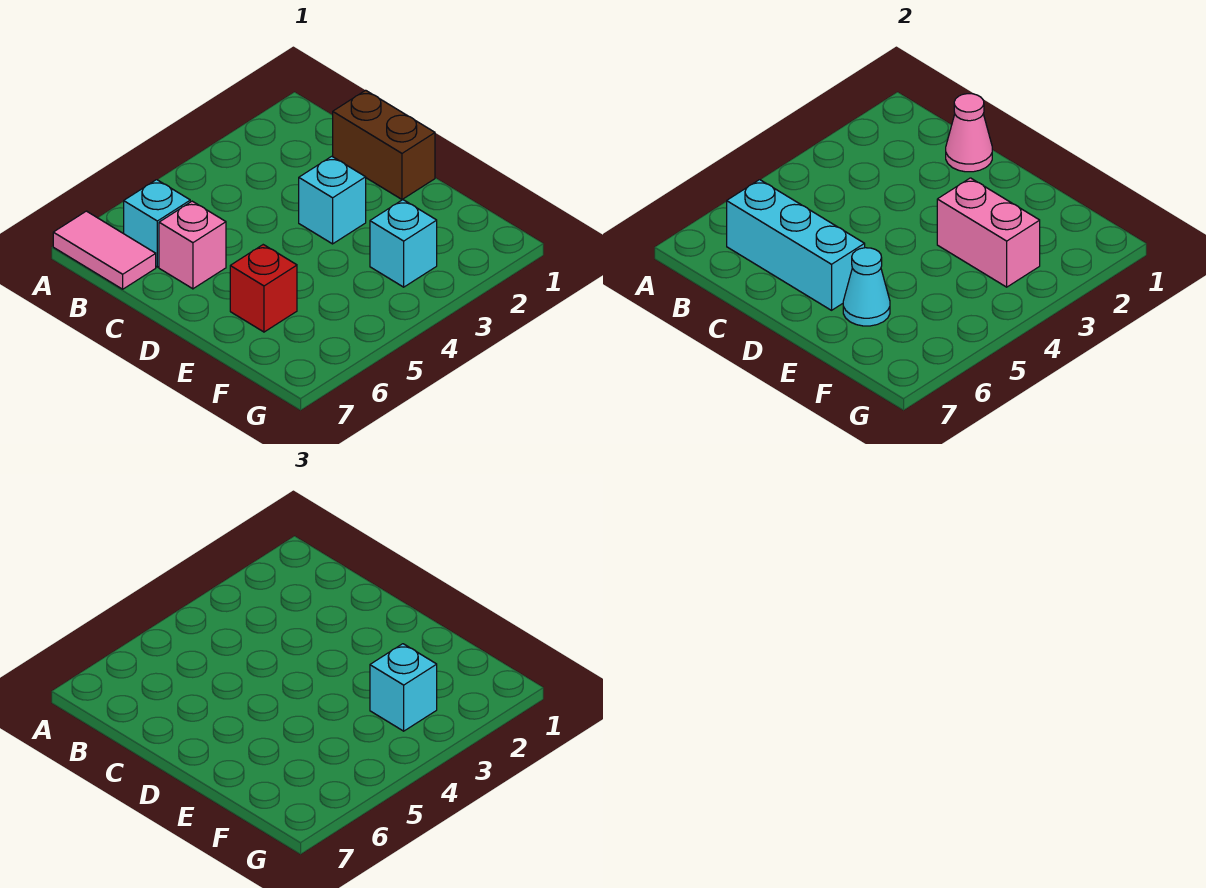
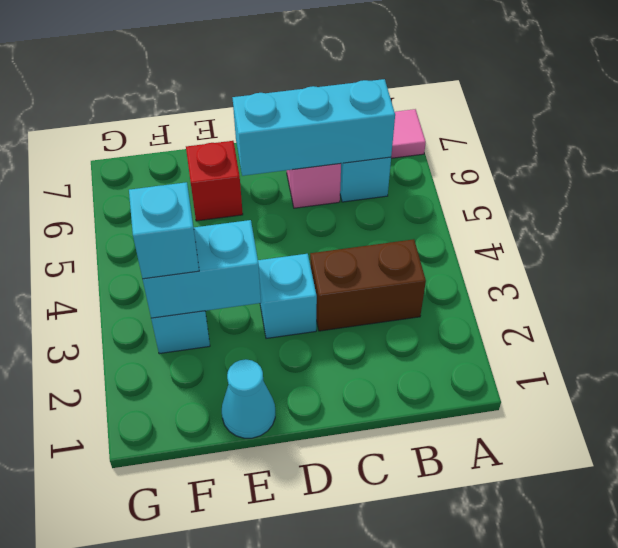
brown brick C1:D1 level 1 -> brown brick B3:C3 level 1
pink cone C1 level 2 -> none
pink brick E3:F3 level 2 -> cyan brick E3:F3 level 2
cyan cone E6 level 2 -> cyan cone E1 level 1

